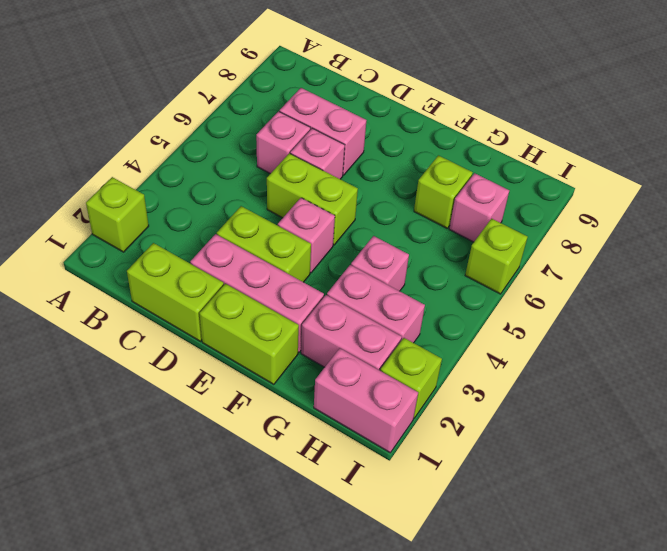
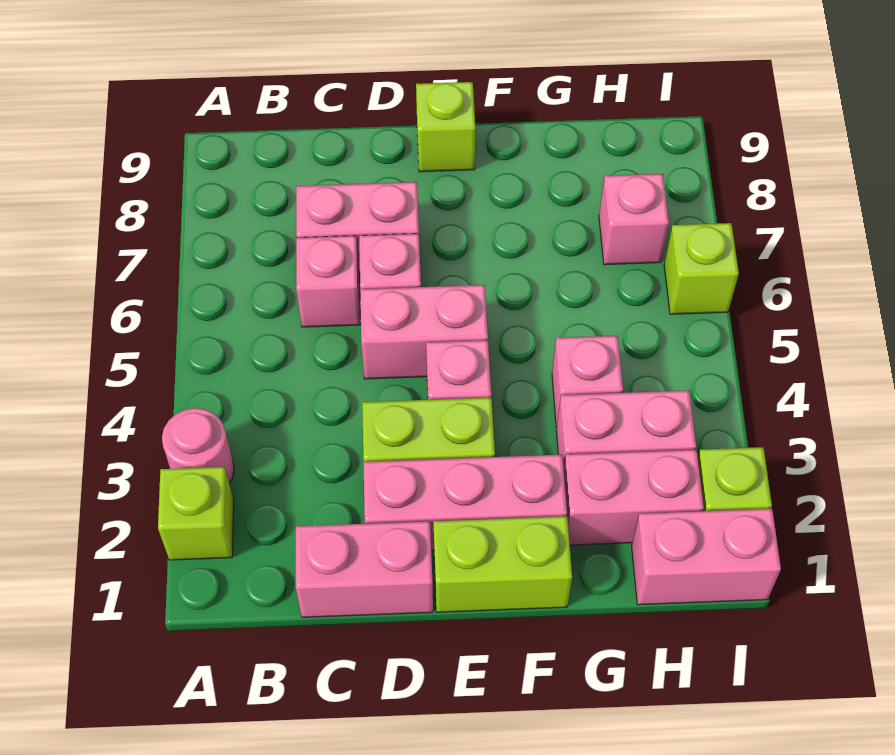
none -> pink round brick A3 level 1
lime brick C1:D1 level 1 -> pink brick C1:D1 level 1
lime brick D5:E5 level 1 -> pink brick D5:E5 level 1
lime brick G7 level 1 -> lime brick E9 level 1

